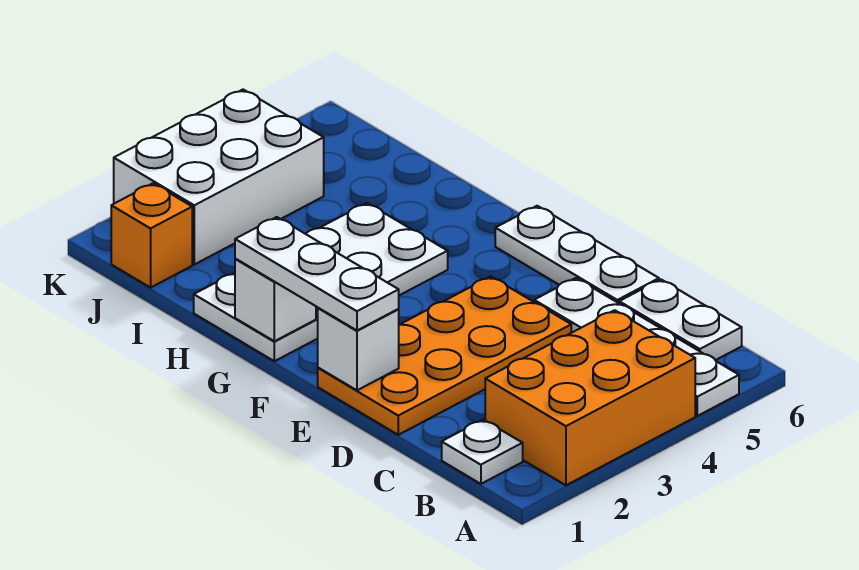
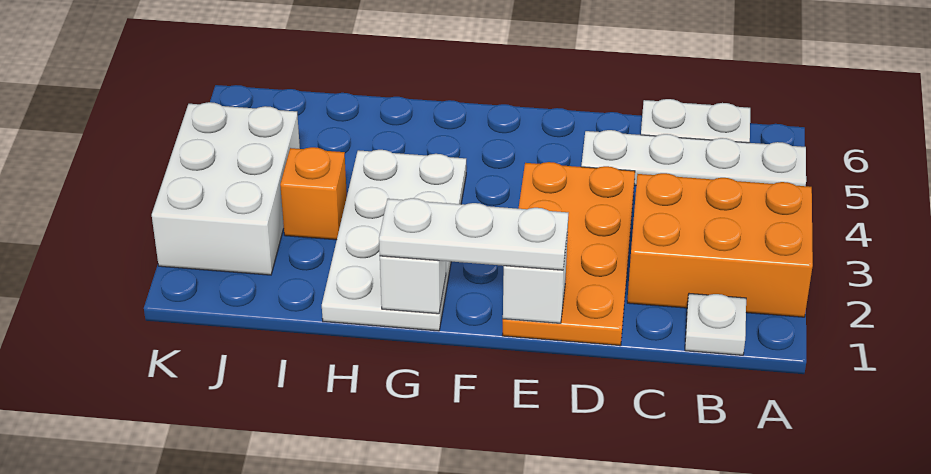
orange brick A2:B4 level 1 -> orange brick A2:C3 level 1
white plate D6:F6 level 1 -> none
orange brick J1 level 1 -> orange brick I3 level 1

